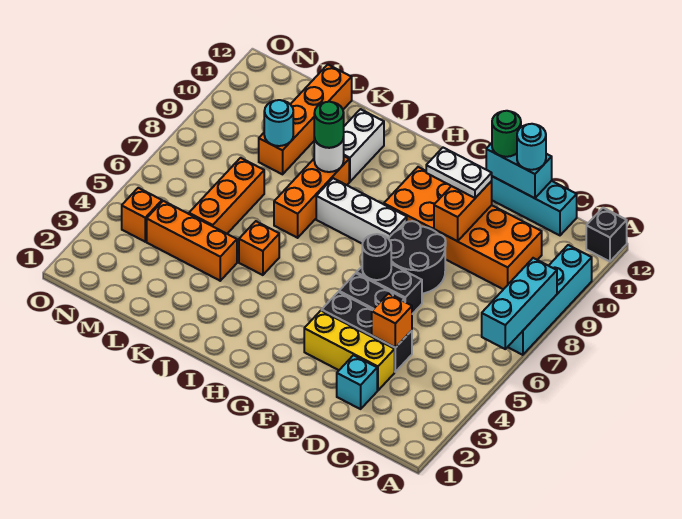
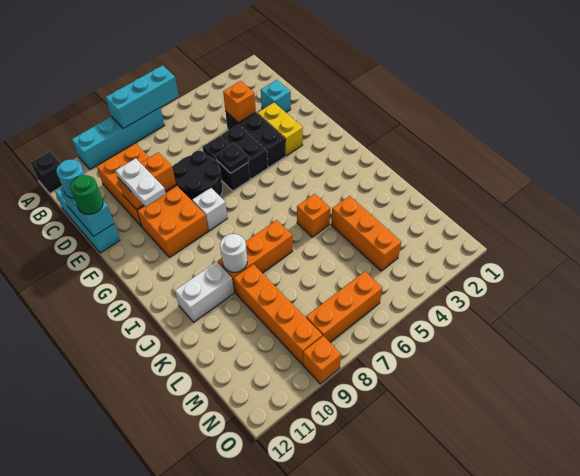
yellow brick D3:F3 level 1 -> yellow brick E3:F3 level 1
black round brick F6 level 2 -> black plate F6 level 2
white brick G8:I8 level 1 -> white brick G8 level 1
green round brick J9 level 3 -> none
orange brick L5:L7 level 1 -> orange brick N6:N8 level 1
orange brick L9:L12 level 1 -> orange brick K9:N9 level 1
cyan round brick L9 level 2 -> none
orange brick N4 level 1 -> orange brick O9 level 1

